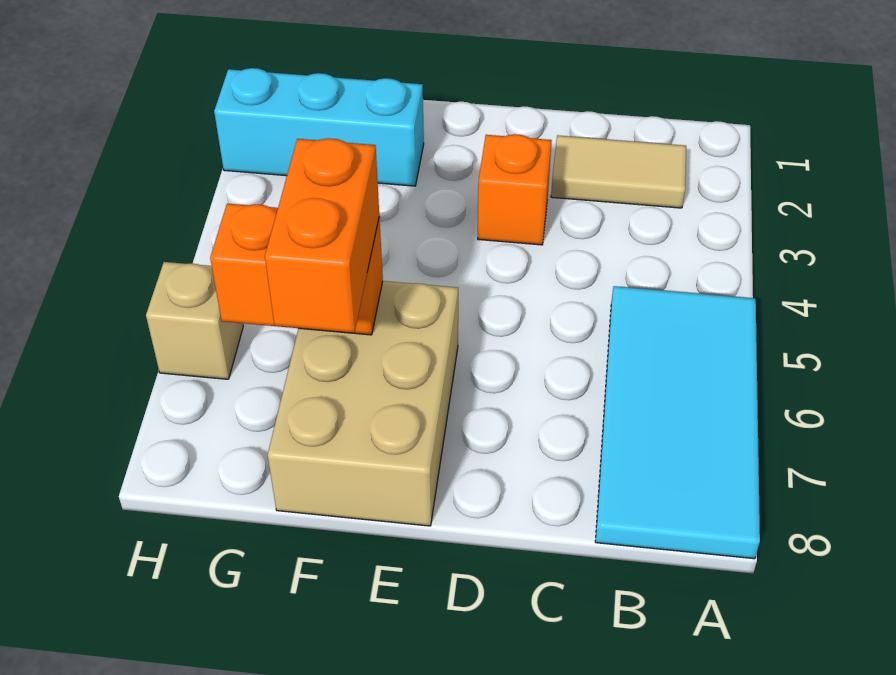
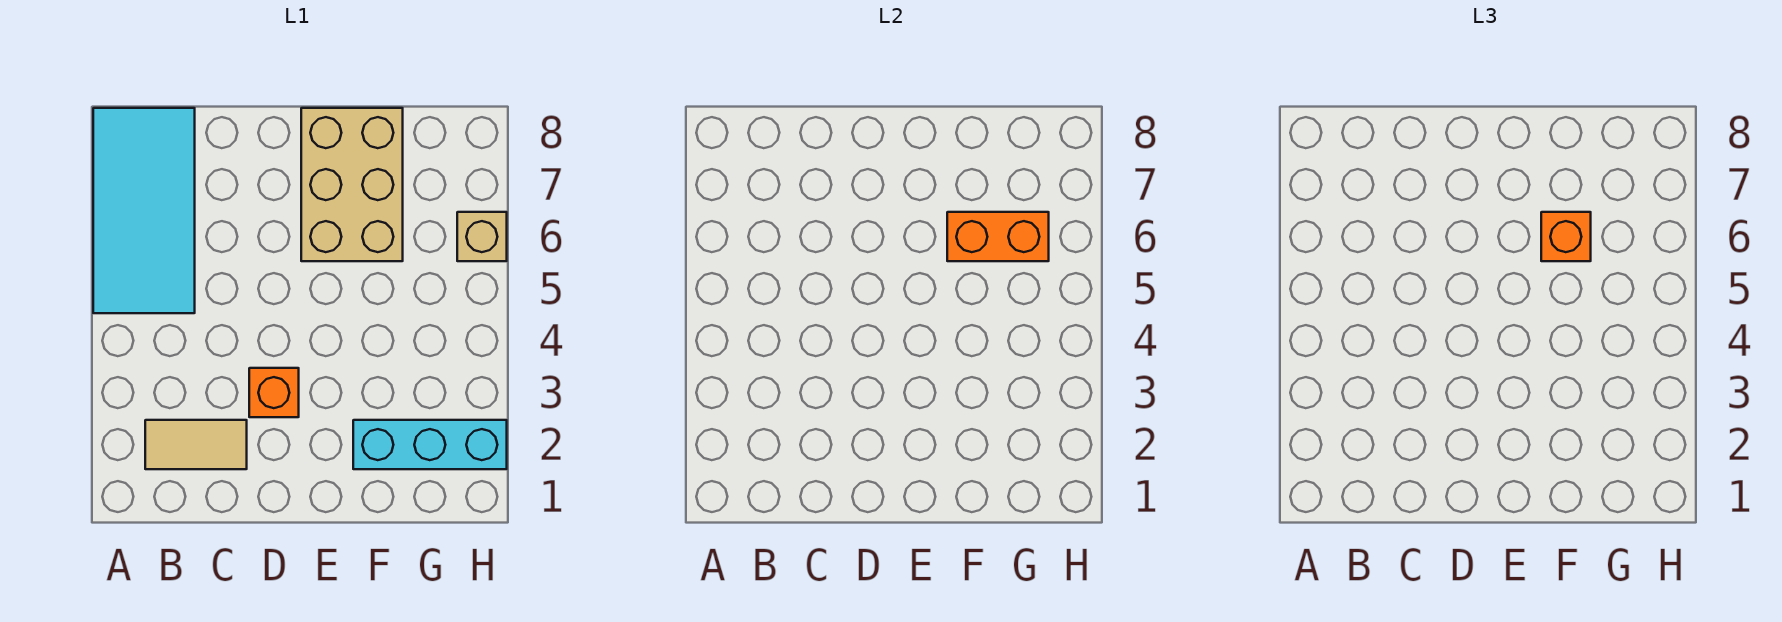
orange brick F6:F7 level 3 -> orange brick F6 level 3

